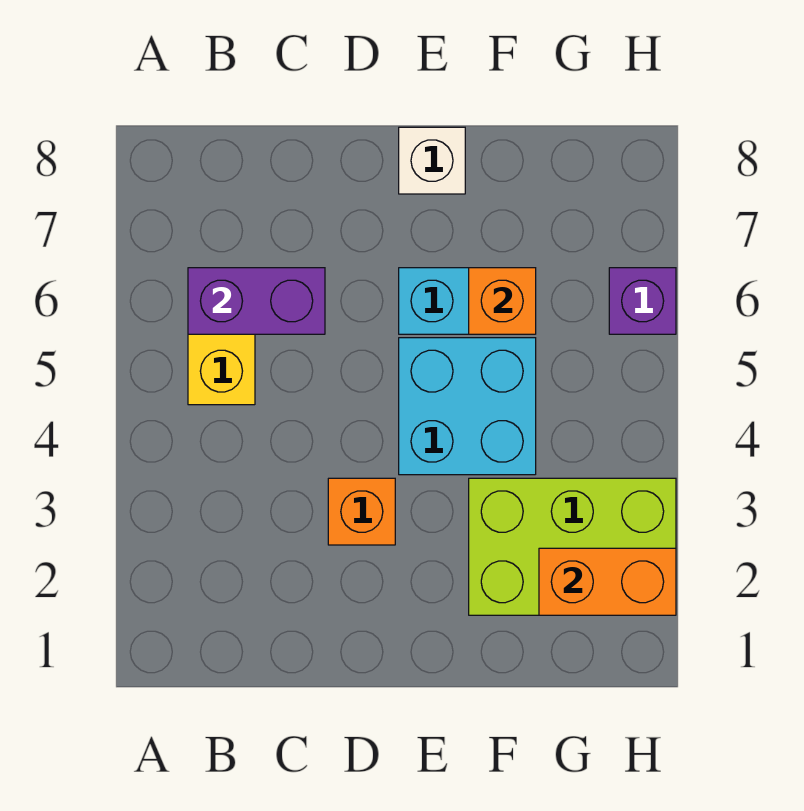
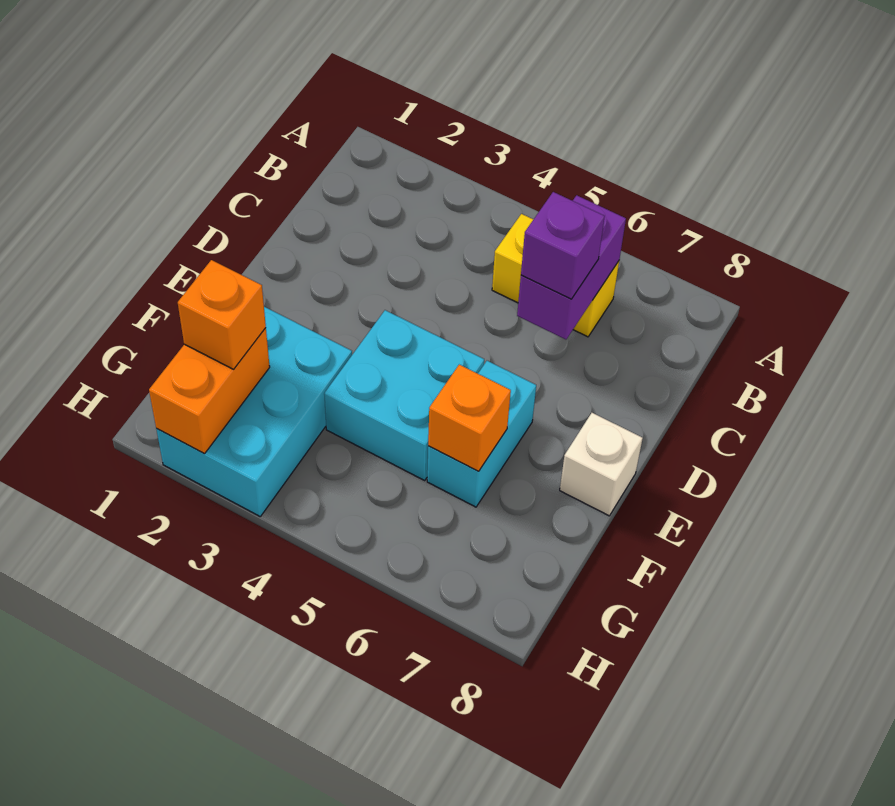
orange brick D3 level 1 -> orange brick G2 level 3
lime brick F2:H3 level 1 -> cyan brick F2:H3 level 1
purple brick H6 level 1 -> purple brick C6 level 3

